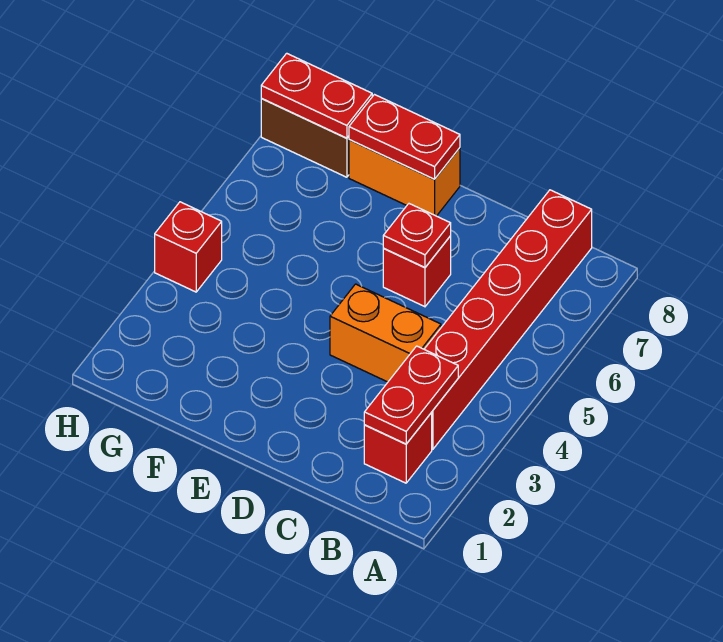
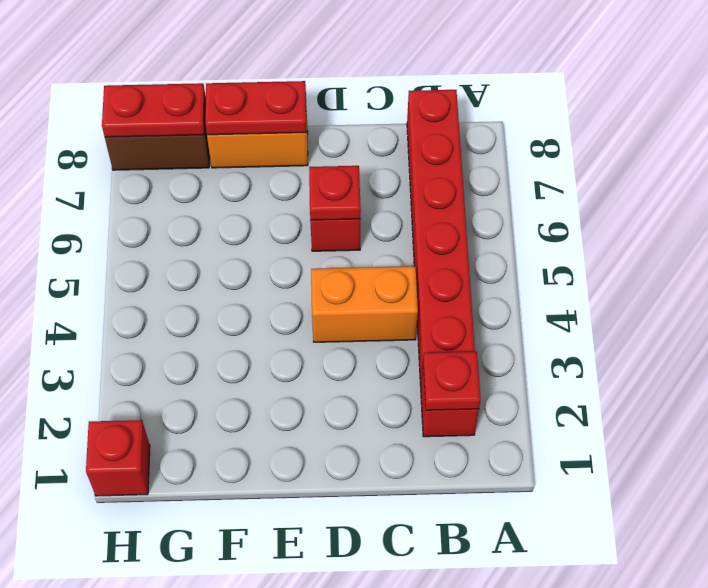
red plate B2:B3 level 2 -> red plate B2 level 2
red brick H4 level 1 -> red brick H1 level 1

